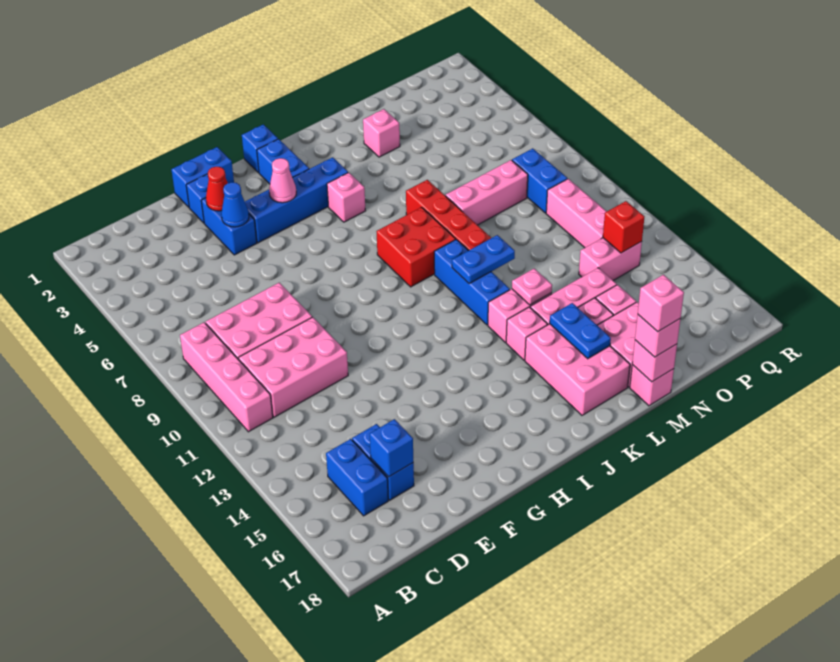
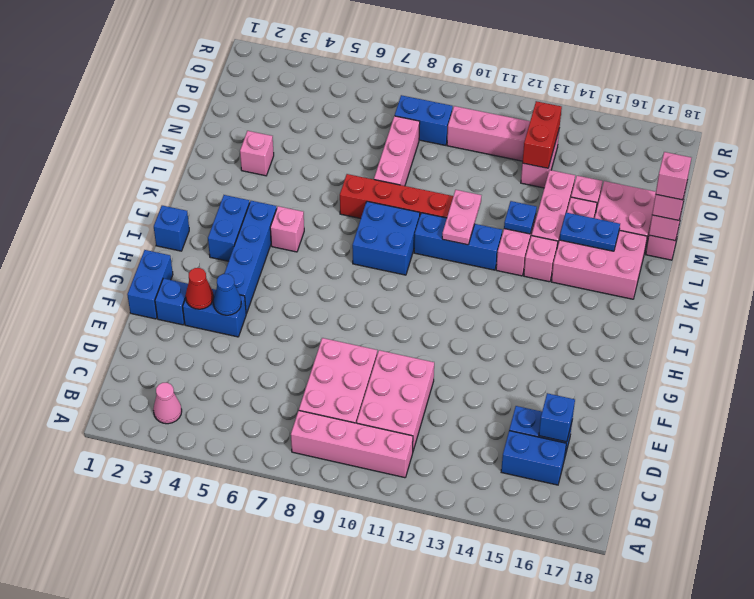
pink cone H4 level 2 -> pink cone B3 level 1
blue brick I2:I3 level 1 -> blue brick I3:J3 level 1
red brick J8:K9 level 1 -> blue brick J8:K9 level 1
blue plate K11:L11 level 2 -> pink plate K11:L11 level 2
pink plate L13 level 2 -> blue plate L13 level 2
red brick P13 level 2 -> red brick O13:P13 level 2

